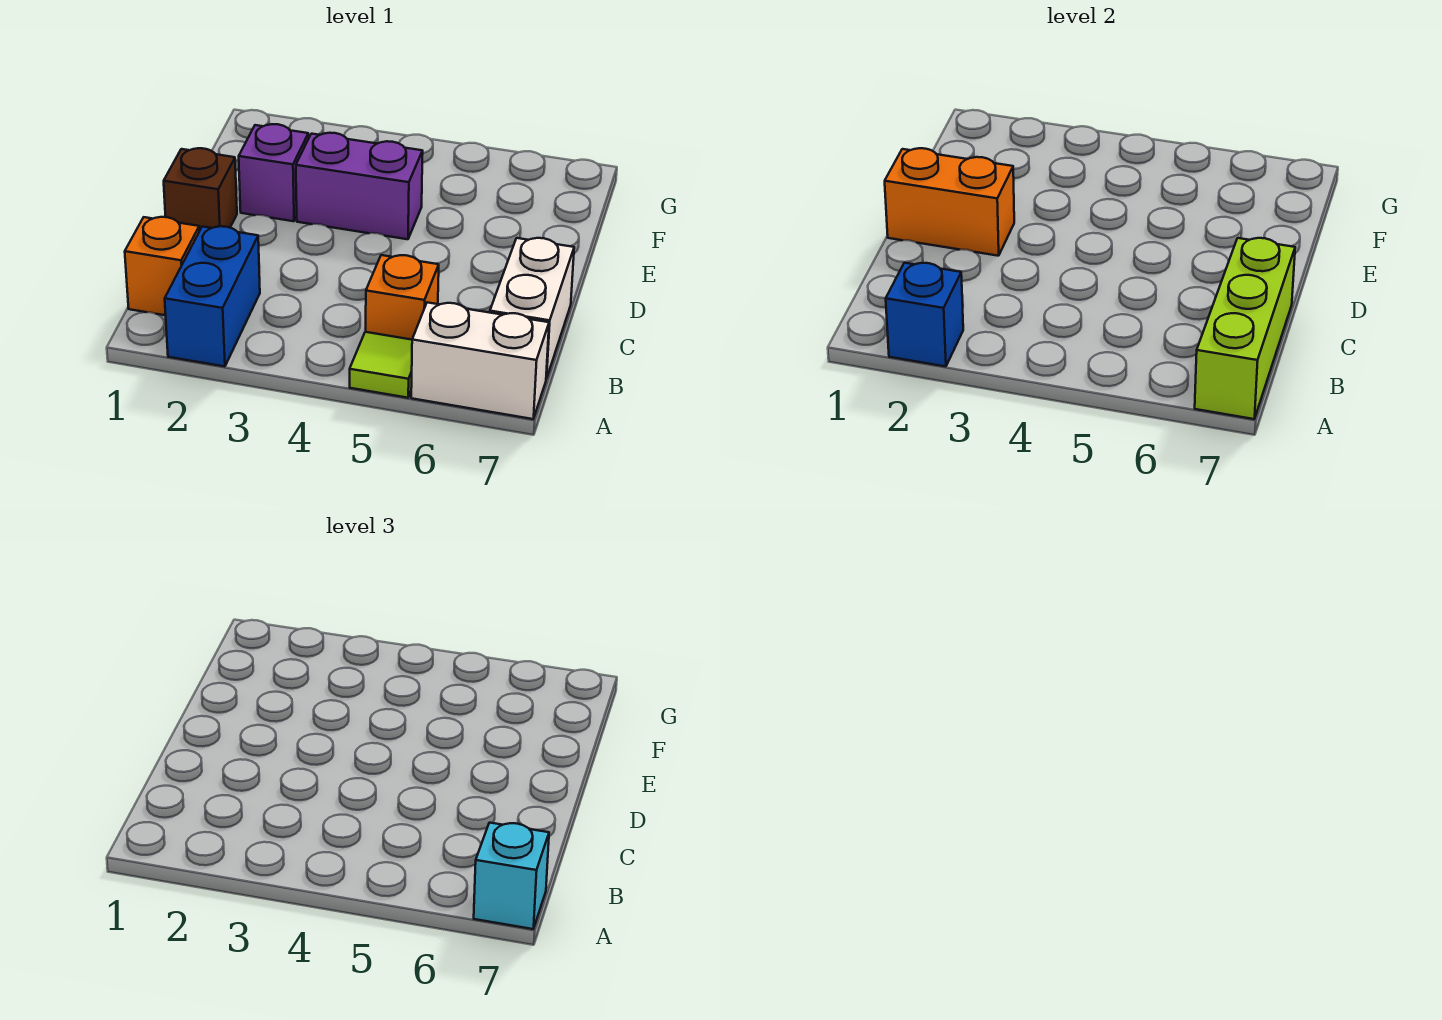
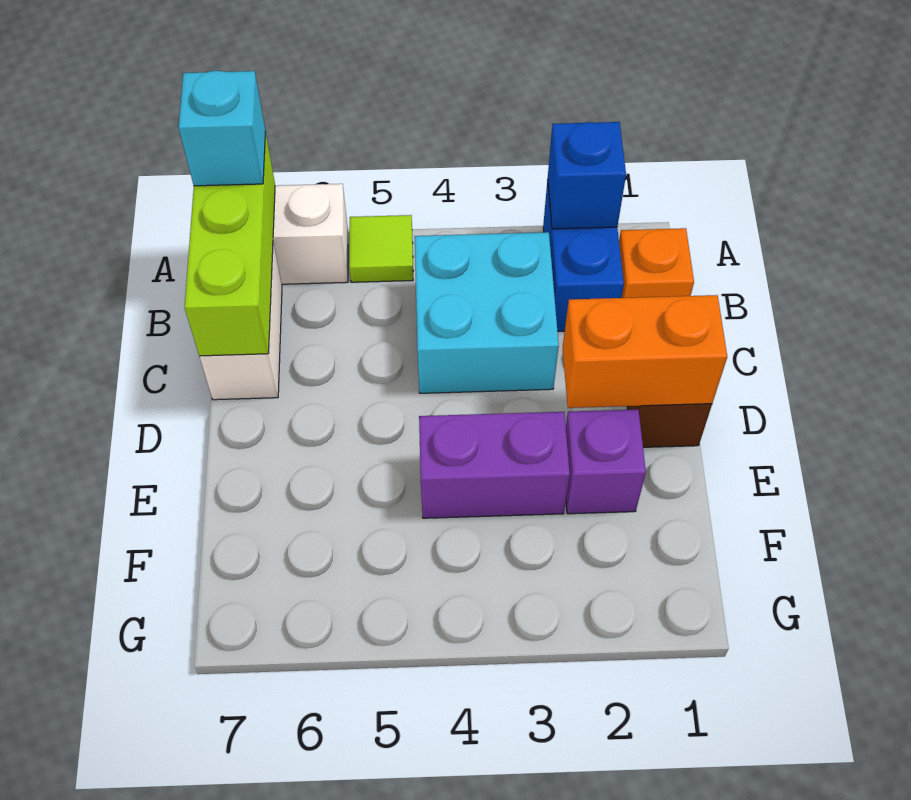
none -> cyan brick B3:C4 level 1
orange brick B5 level 1 -> none

